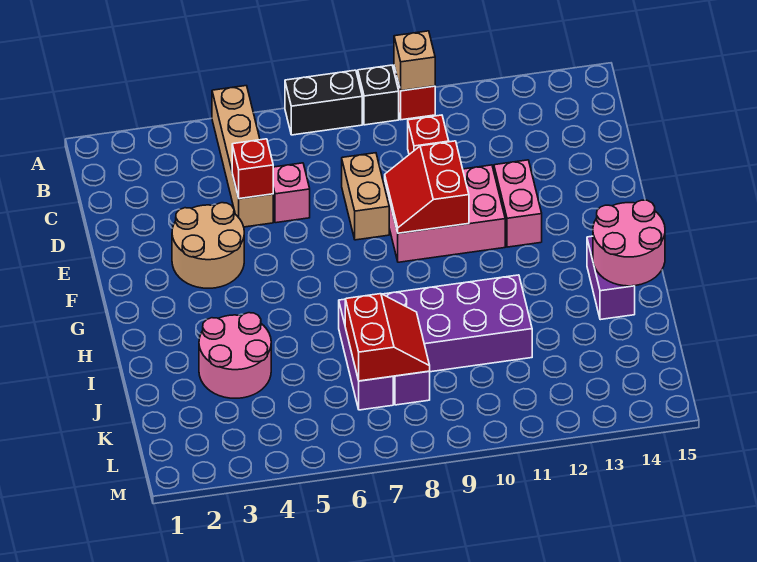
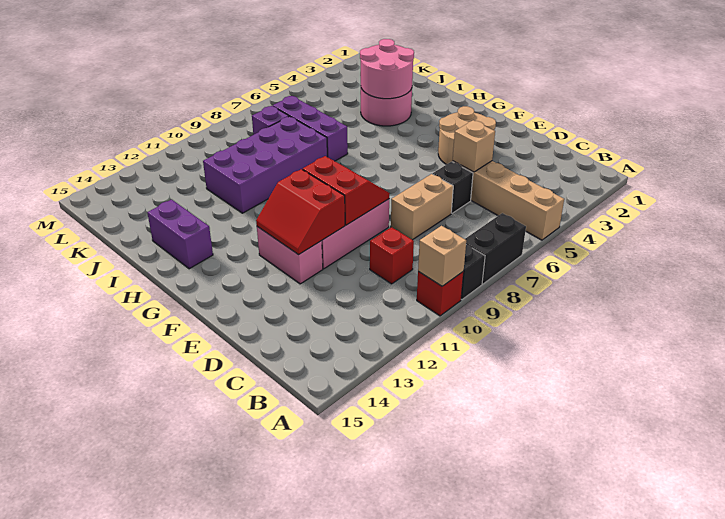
red brick D5 level 2 -> tan brick D5 level 2
pink brick D6 level 1 -> black brick D6 level 1
tan brick D8:E8 level 1 -> tan brick D7:D8 level 1
pink round brick H14:I15 level 2 -> pink round brick I3:J4 level 2
red slope J7:K8 level 2 top 7 -> red slope E11:F12 level 2 top 11

